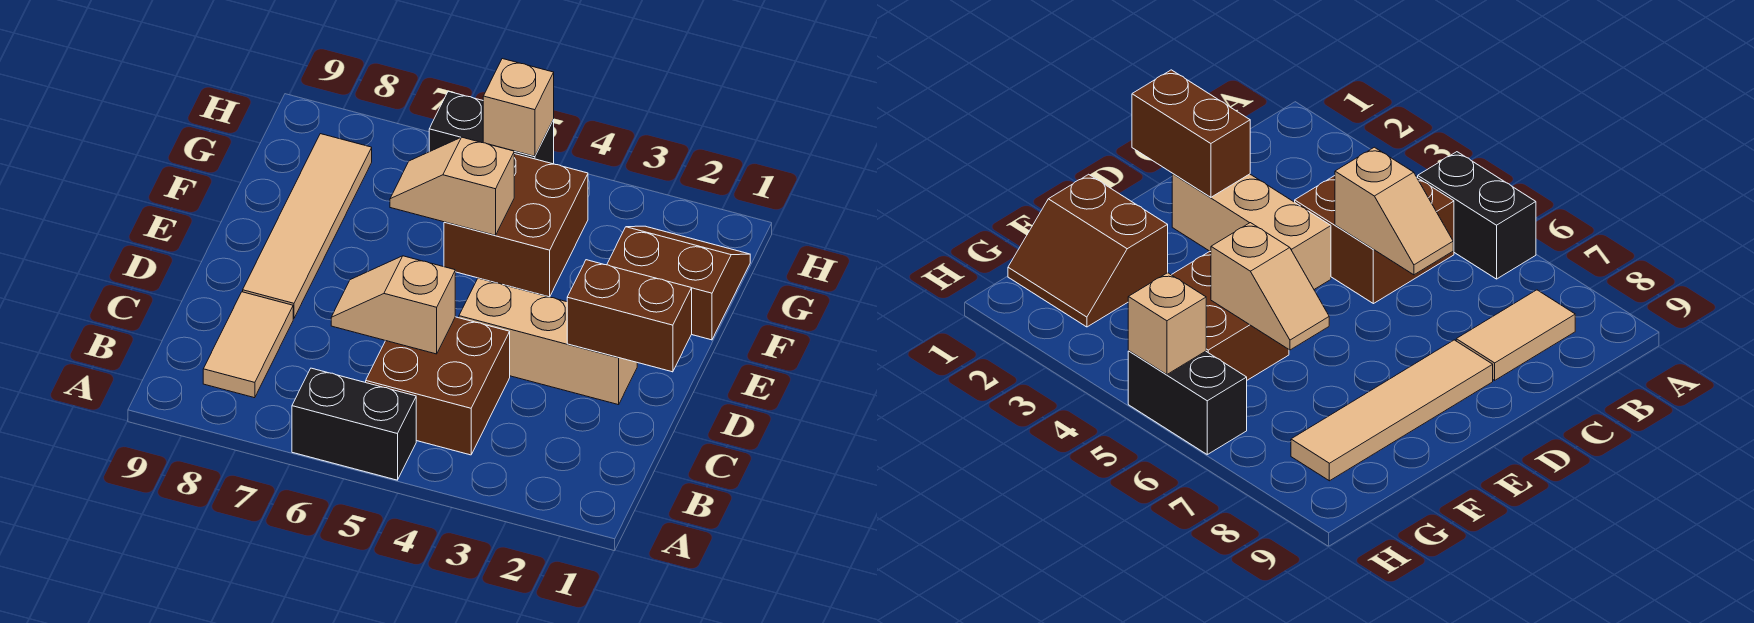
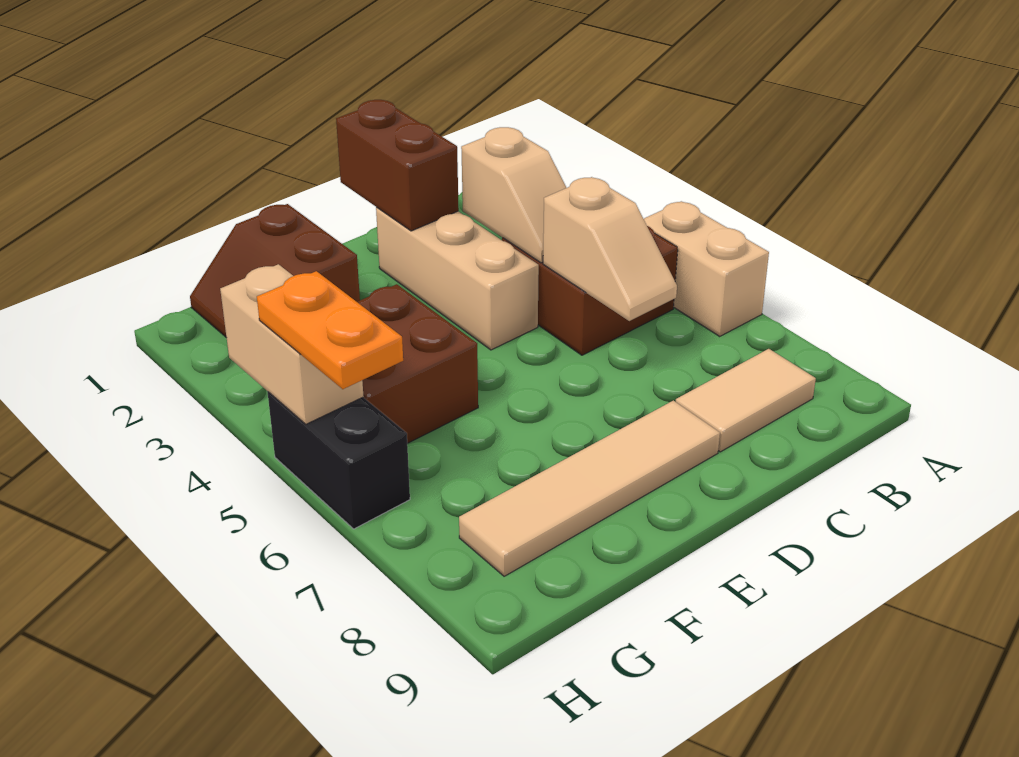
black brick A5:A6 level 1 -> tan brick A5:A6 level 1
tan slope F5:F6 level 2 top 5 -> tan slope C3:C4 level 2 top 3
tan brick H5 level 2 -> tan brick H4:H5 level 2
none -> orange plate H5:H6 level 3

